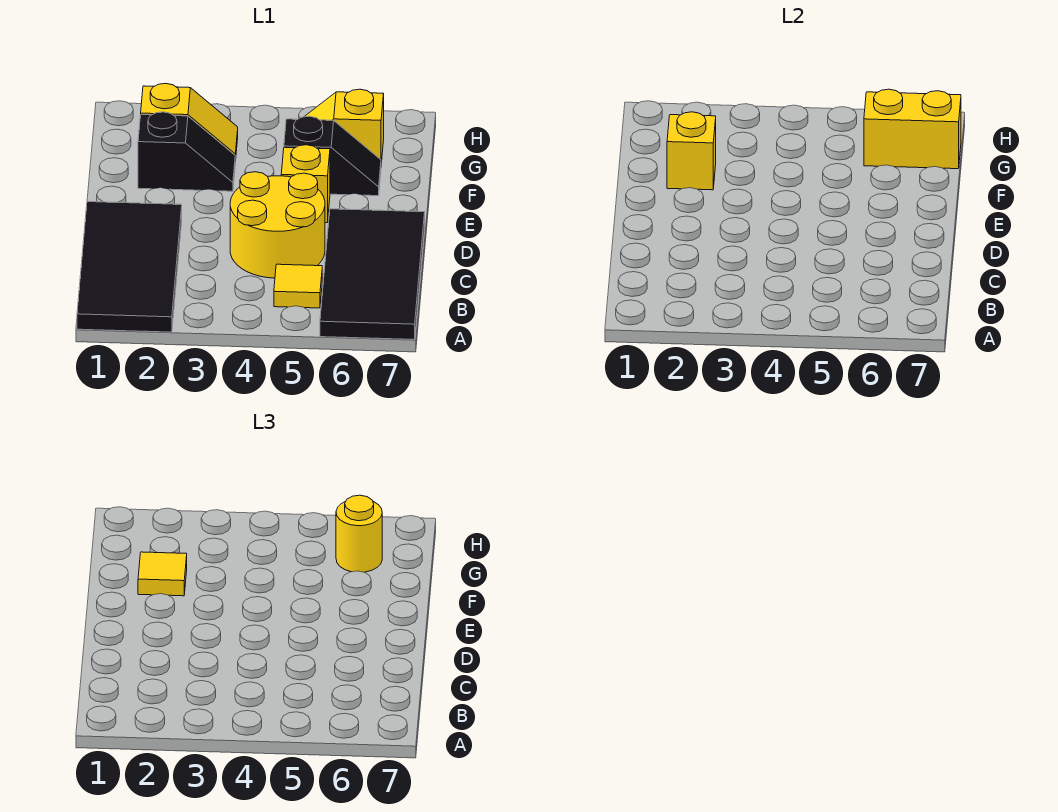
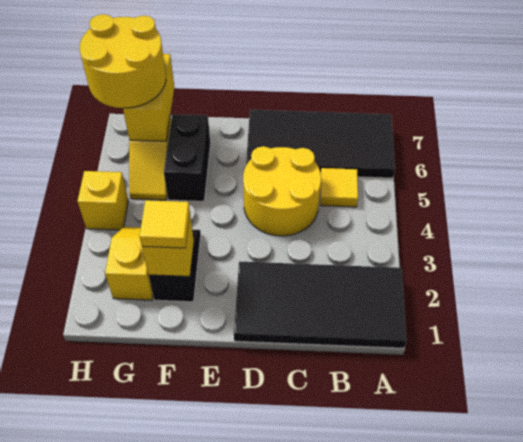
yellow brick E5 level 1 -> yellow brick H4 level 1
black slope F5:F6 level 1 top 5 -> black brick F5:F6 level 1
yellow round brick G6 level 3 -> yellow round brick G6:H7 level 3

